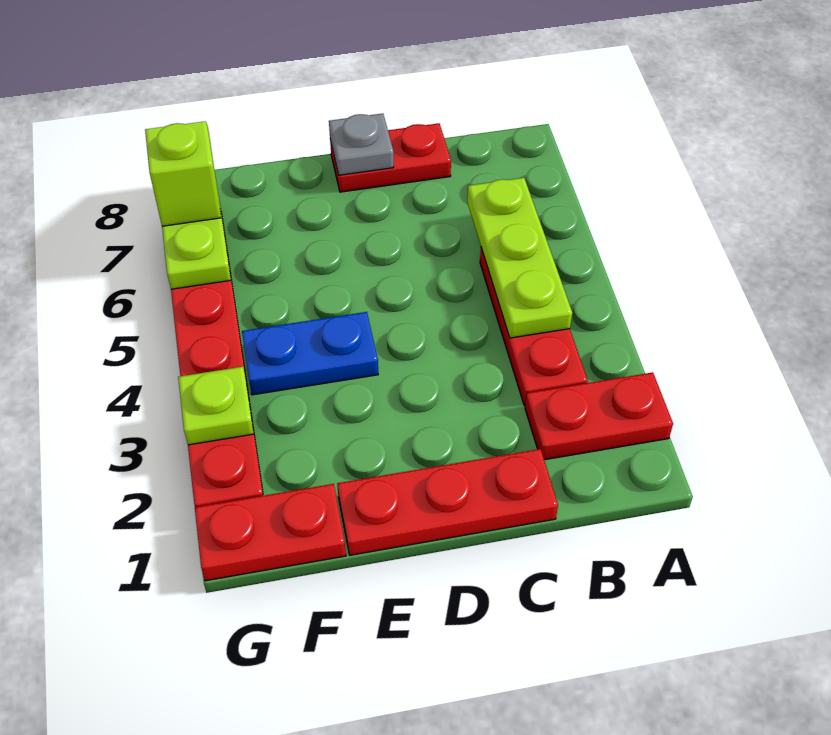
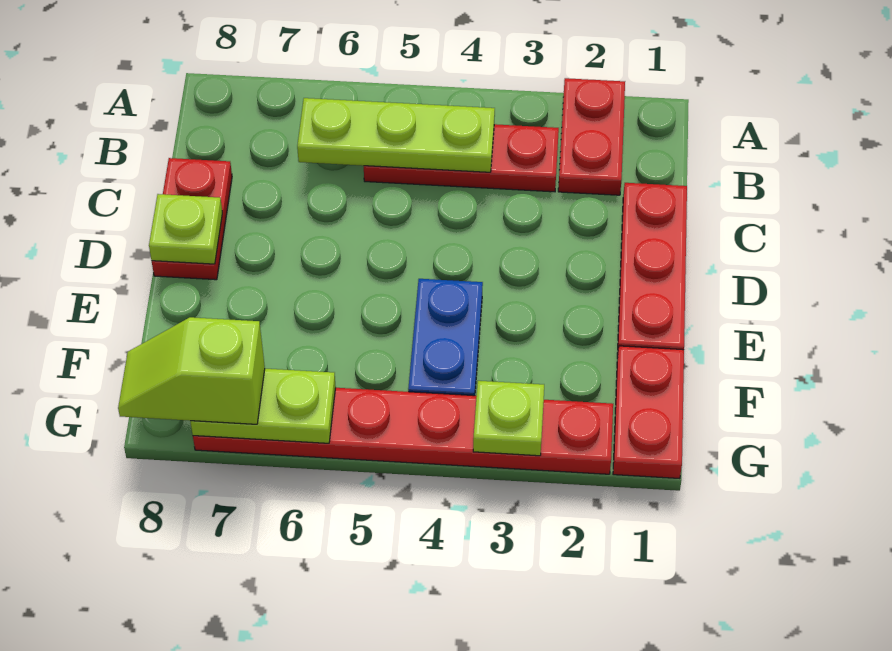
grey plate D8 level 2 -> lime plate D8 level 2

